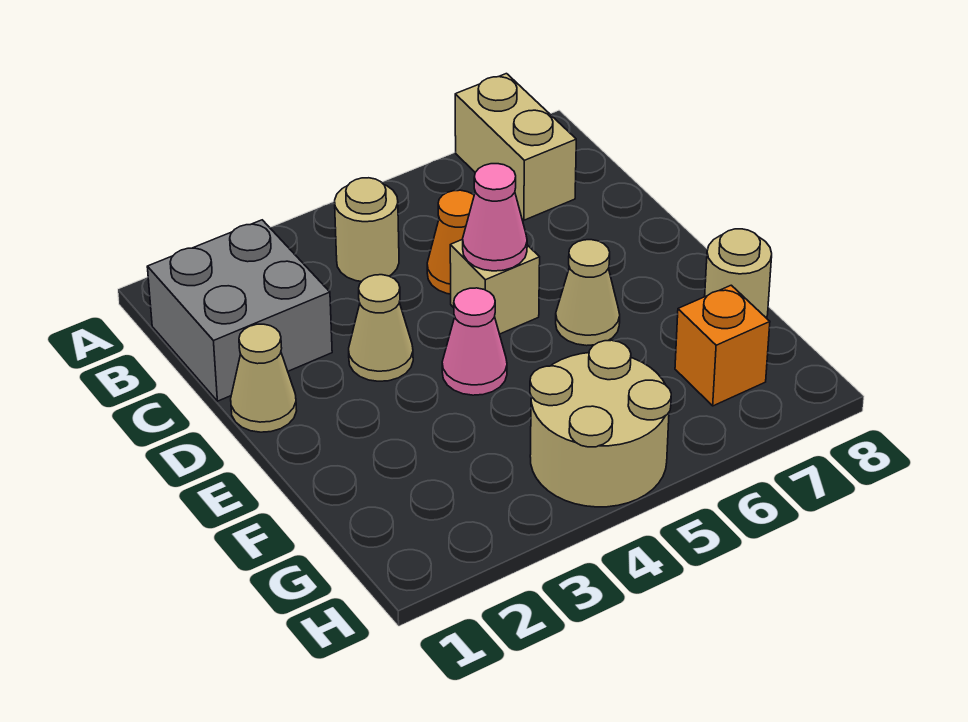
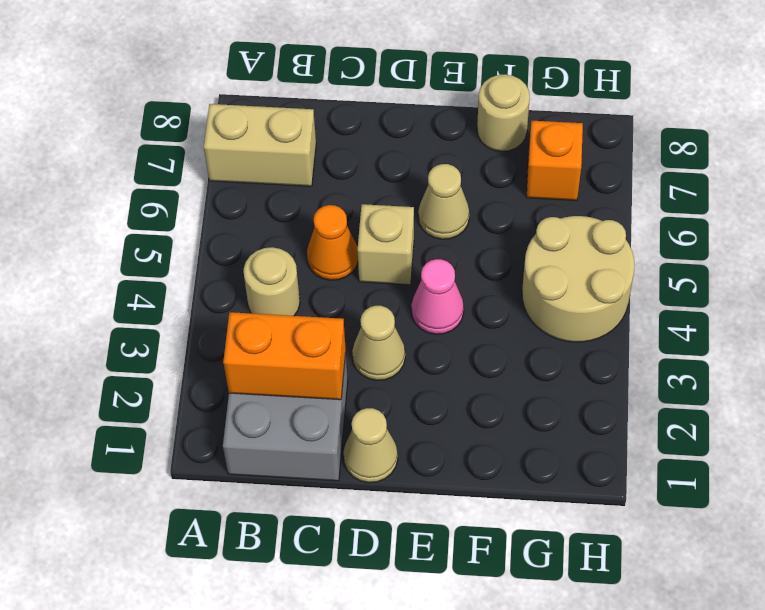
none -> orange brick B2:C2 level 2
pink cone D5 level 2 -> none

